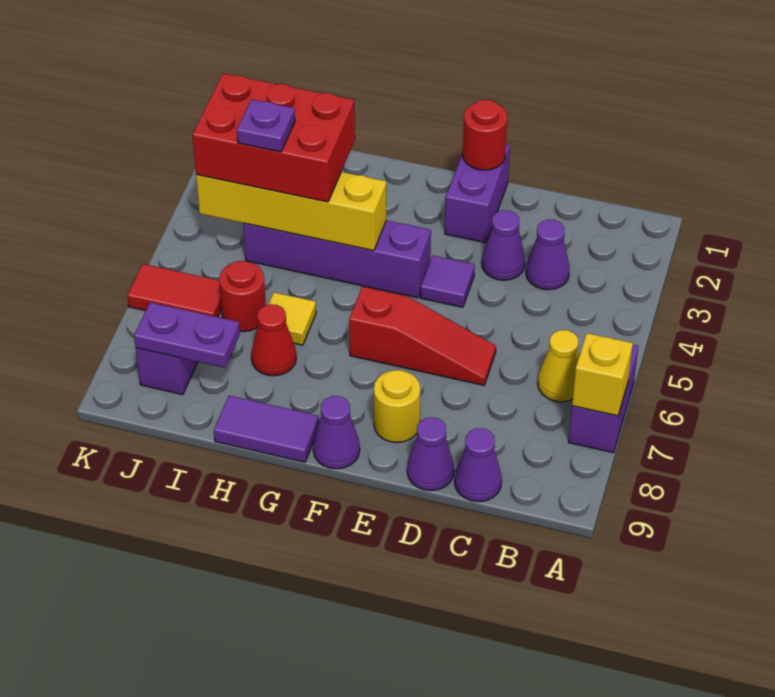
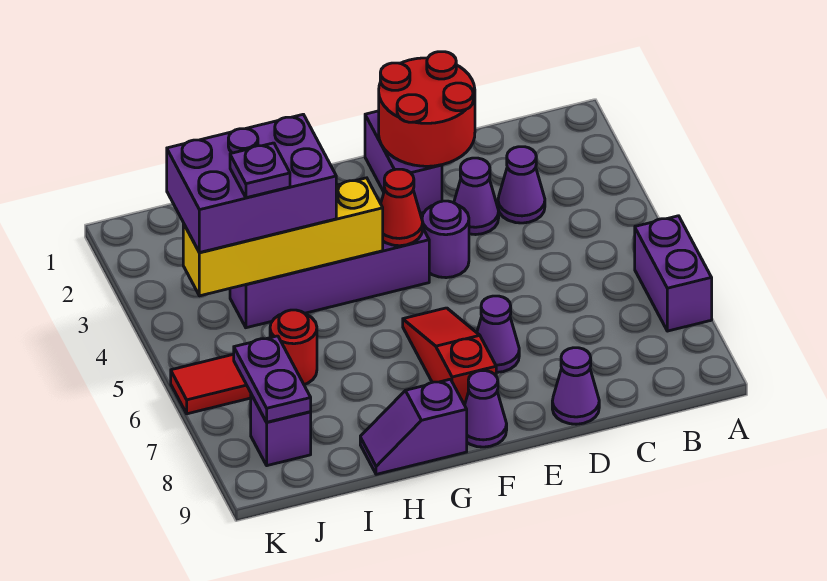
yellow brick A7 level 2 -> none
yellow cone B6 level 1 -> none
purple cone C9 level 1 -> purple cone E7 level 1
red slope D6:F6 level 1 top F -> red slope F6:F8 level 1 top 8
red round brick E1 level 2 -> red round brick D1:E2 level 2
purple tile E4 level 1 -> purple round brick E4 level 1
yellow round brick E8 level 1 -> none
purple tile G9:H9 level 1 -> purple slope G9:H9 level 1 top G
red brick H3:J4 level 3 -> purple brick H3:J4 level 3
yellow tile H6 level 1 -> none
red cone H7 level 1 -> red cone F4 level 2
purple plate I8:J8 level 2 -> purple plate J7:J8 level 2

